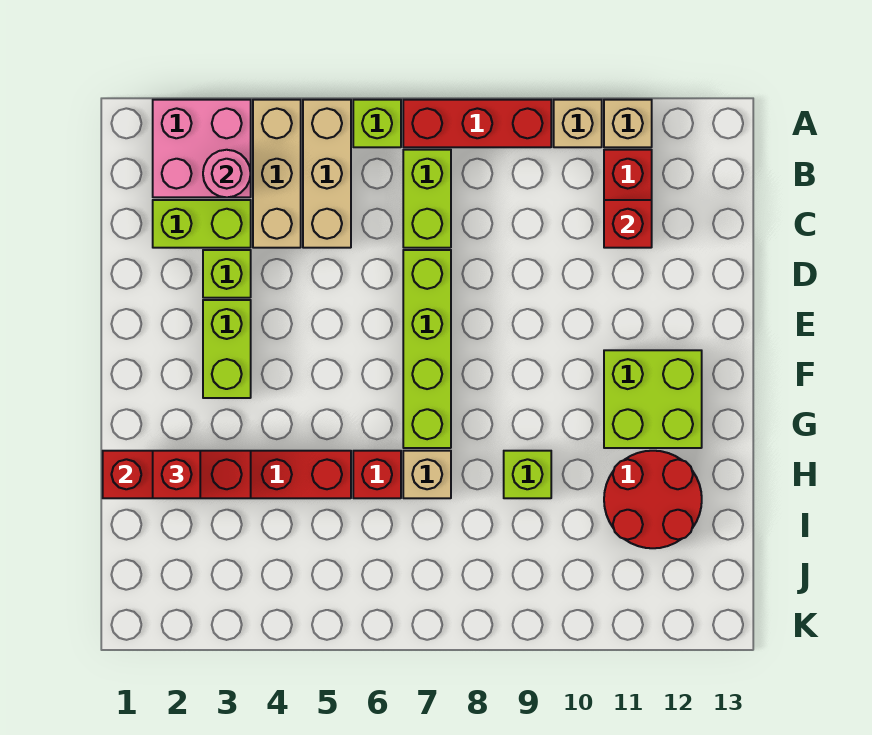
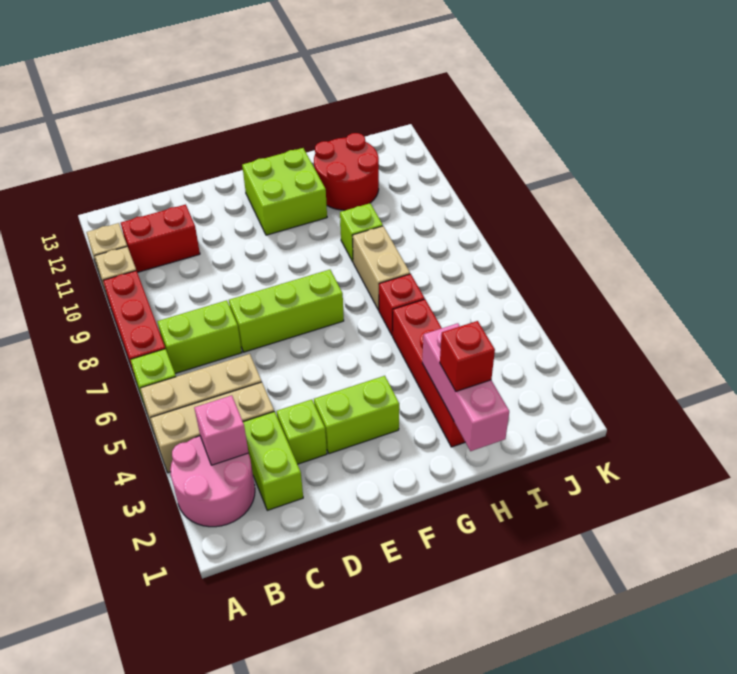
pink brick A2:B3 level 1 -> pink round brick A2:B3 level 1
pink round brick B3 level 2 -> pink brick B3 level 2
red brick C11 level 2 -> none
lime brick D7:G7 level 1 -> lime brick D7:F7 level 1
red brick H1:H3 level 2 -> pink brick H1:H3 level 2
tan brick H7 level 1 -> tan brick H7:H8 level 1

